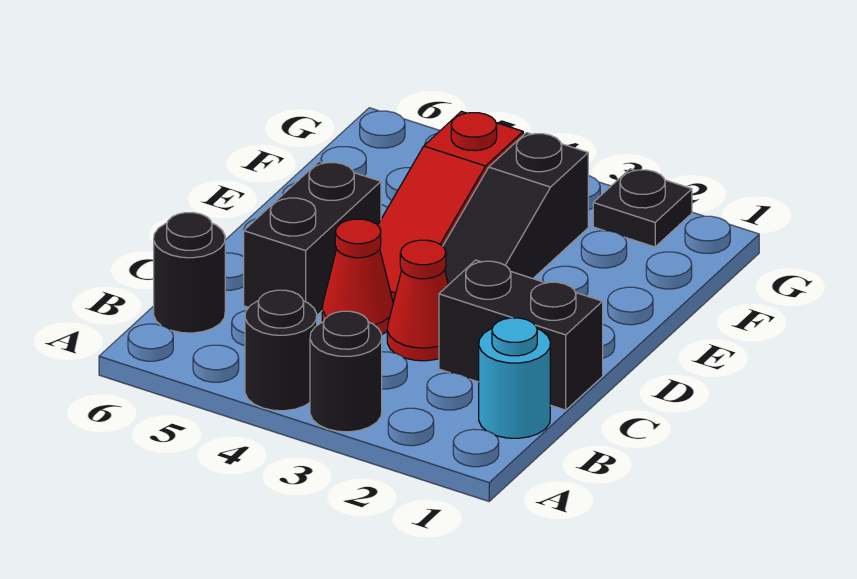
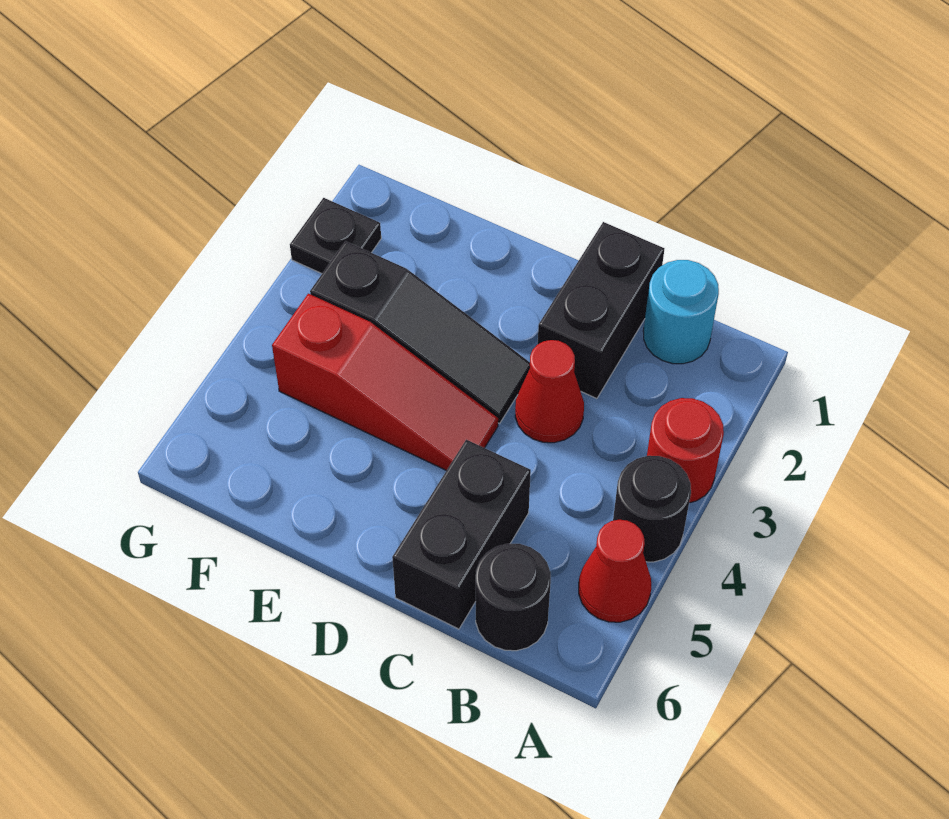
black round brick A3 level 1 -> red round brick A3 level 1
red cone C4 level 1 -> red cone A5 level 1
black brick C5:D5 level 1 -> black brick C5:C6 level 1

